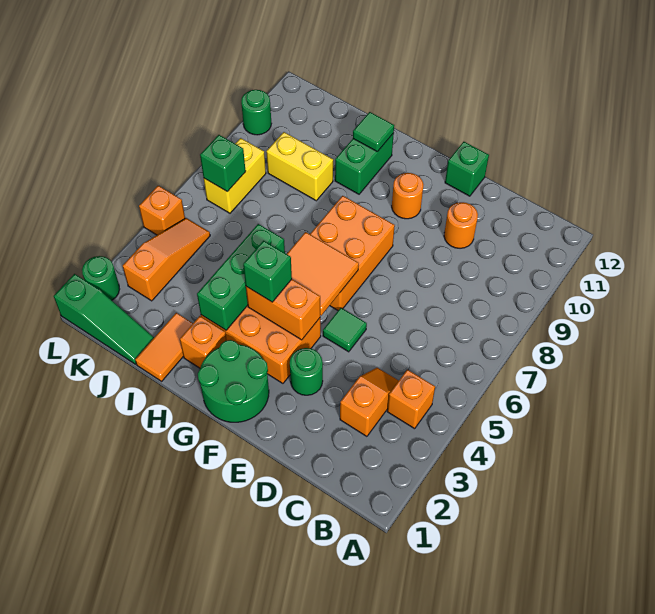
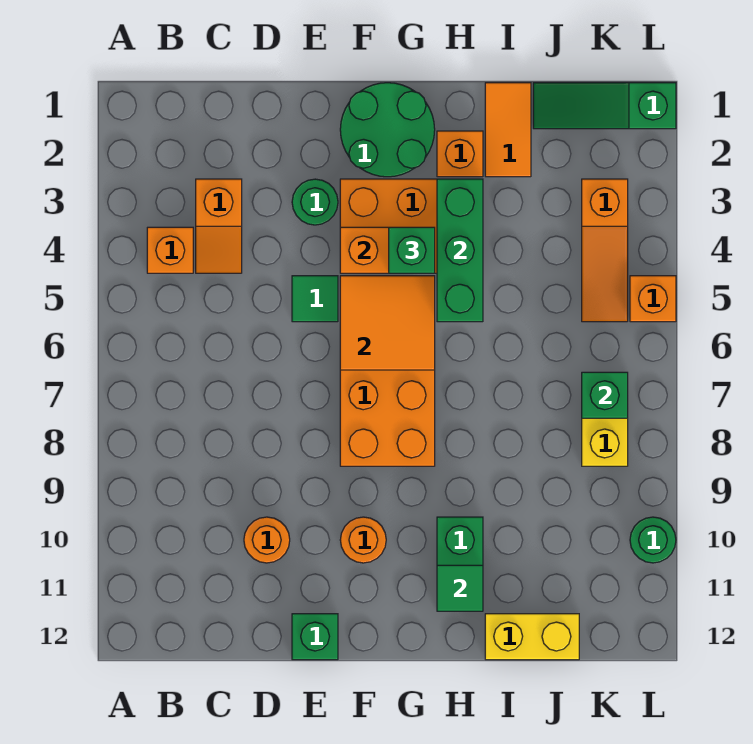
yellow brick I9:J9 level 1 -> yellow brick I12:J12 level 1
green round brick L2 level 1 -> none

